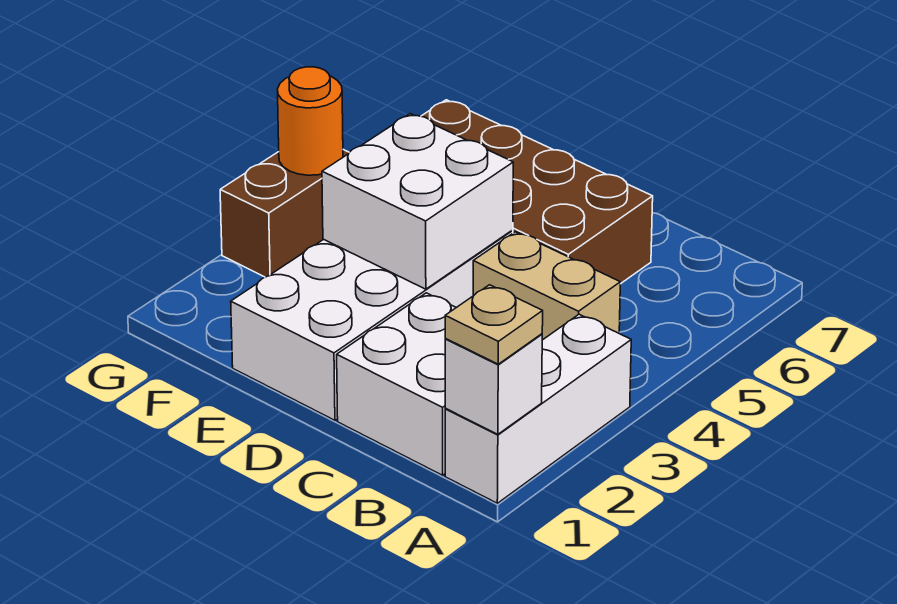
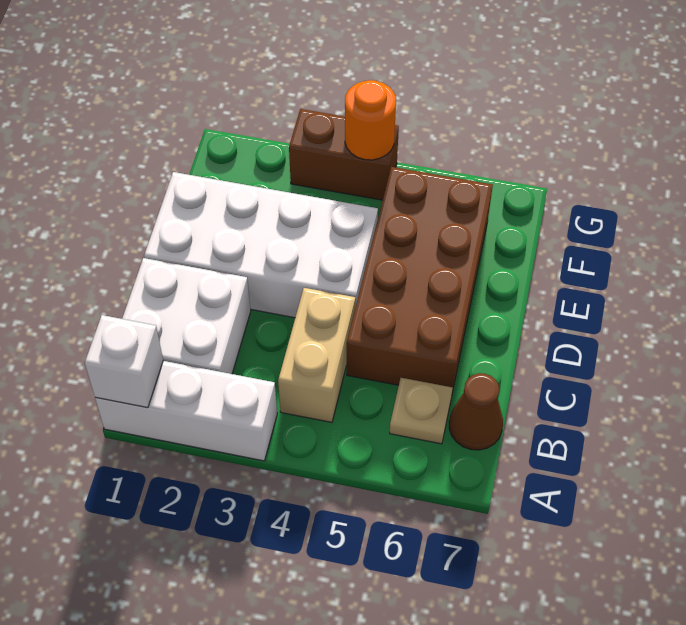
tan plate A1 level 3 -> tan plate B6 level 1
none -> brown cone B7 level 1
white brick D3:E4 level 2 -> none

